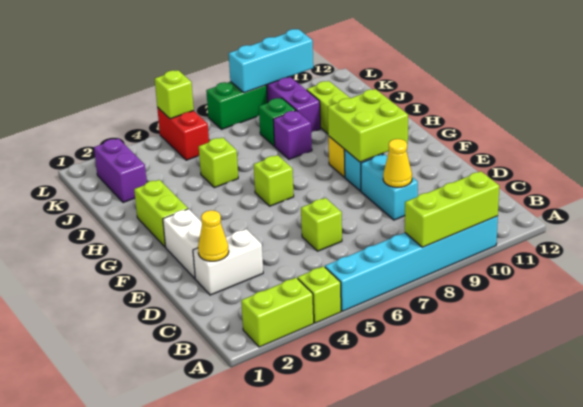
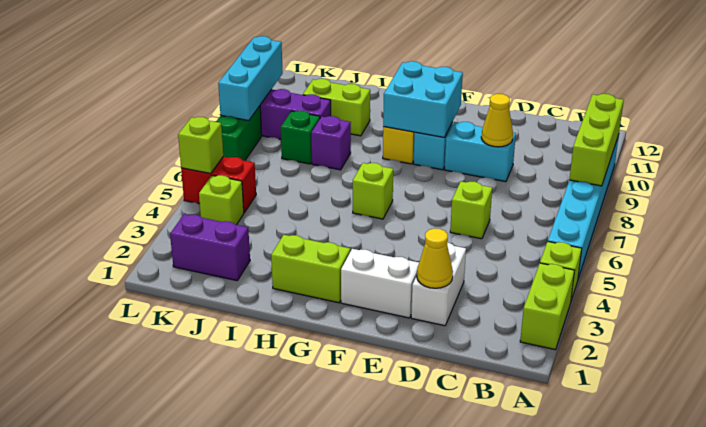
lime brick F9:G10 level 2 -> cyan brick F9:G10 level 2
lime brick I5 level 1 -> lime brick K4 level 1

